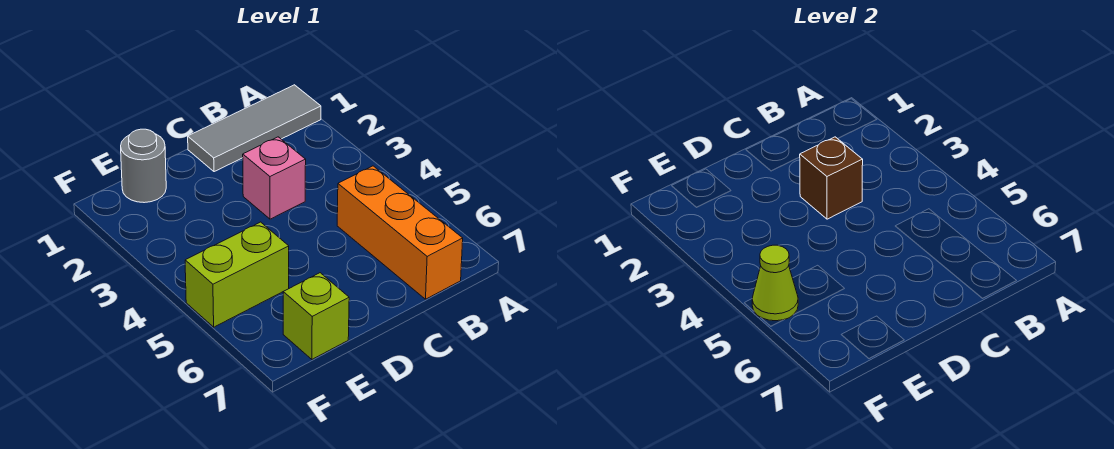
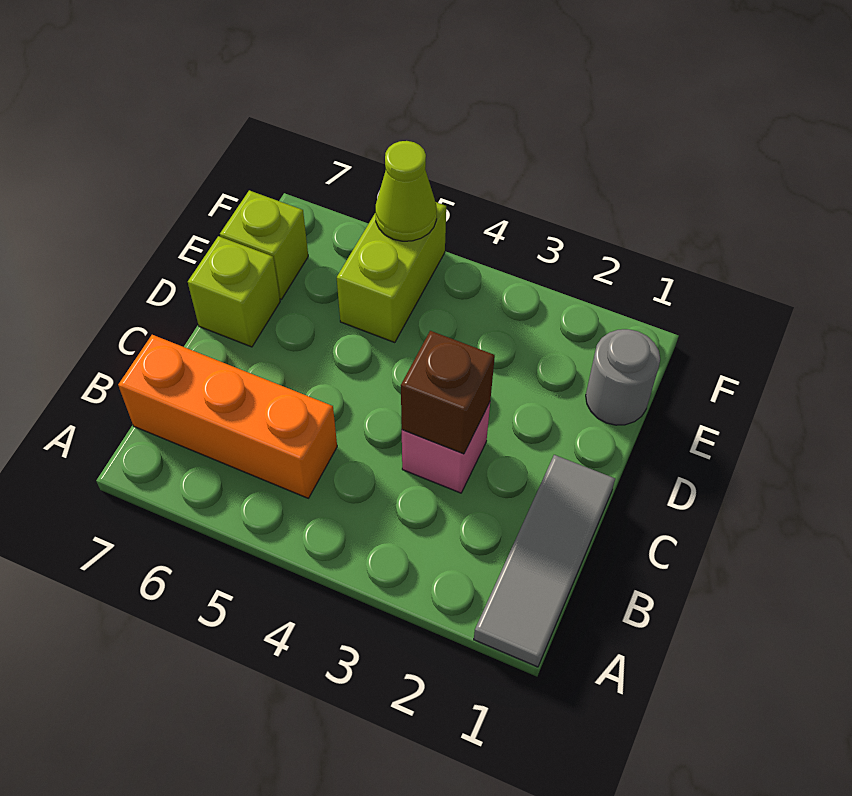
none -> lime brick D7 level 1

